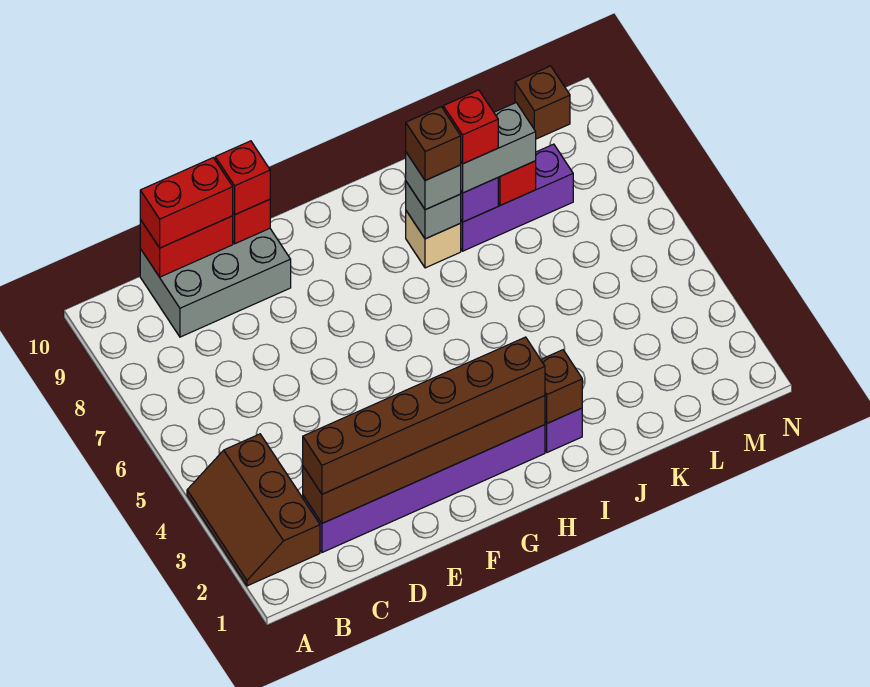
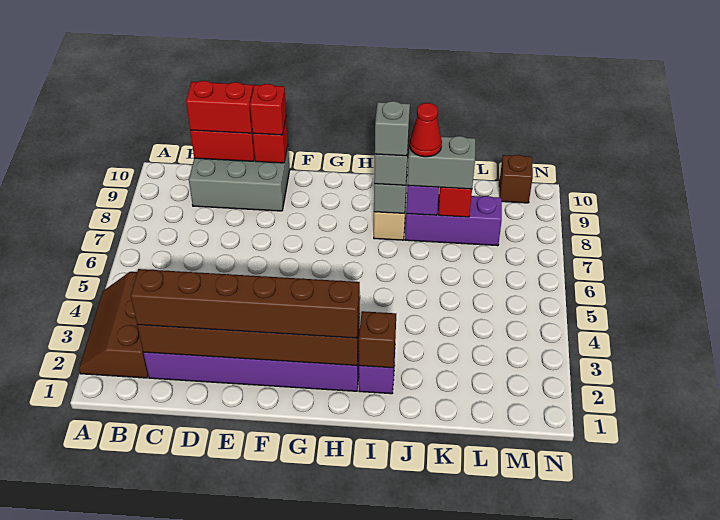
brown brick I8 level 4 -> grey brick I8 level 4
red brick J8 level 4 -> red cone J8 level 4

